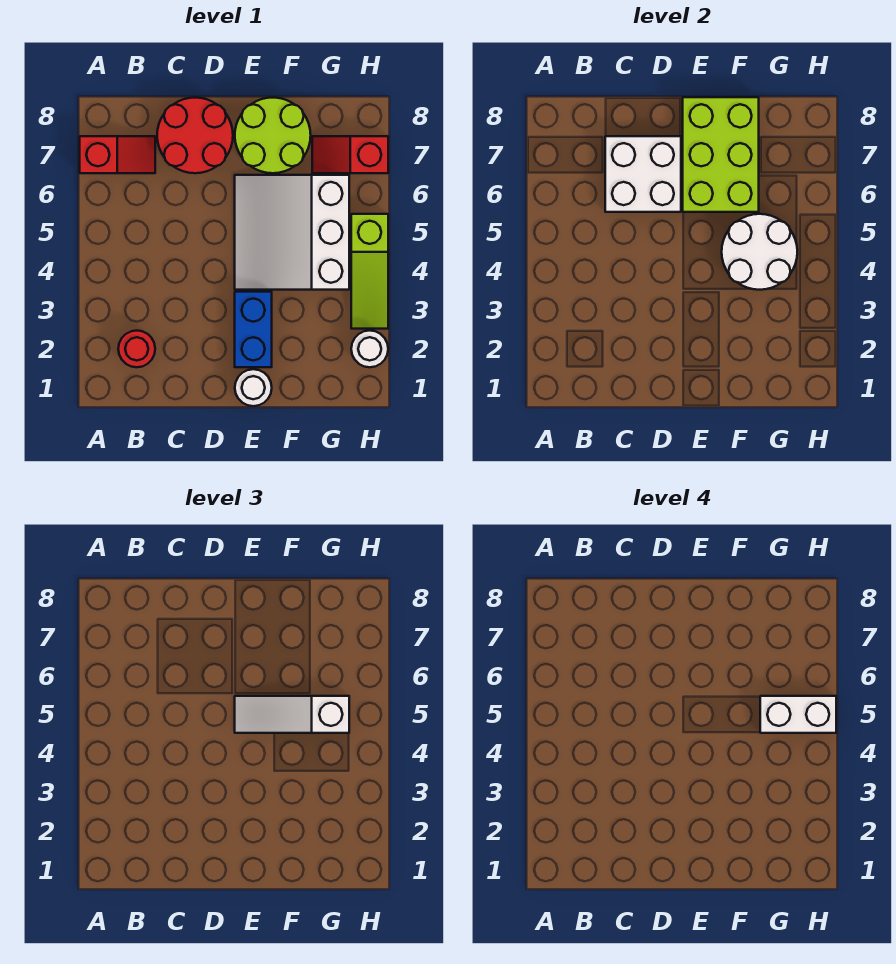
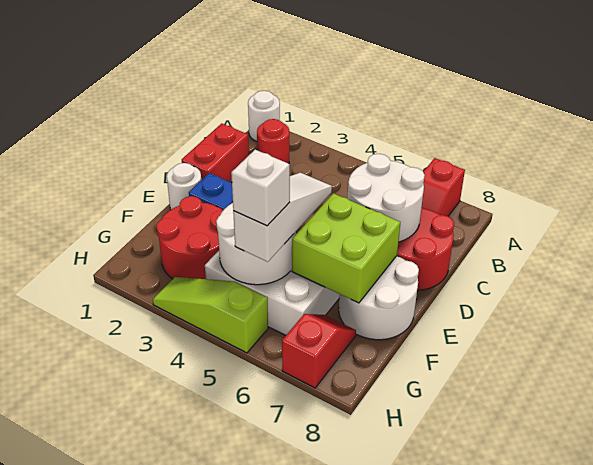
none -> red brick C1:D1 level 1
white brick C6:D7 level 2 -> white round brick C6:D7 level 2
lime brick E6:F8 level 2 -> lime brick E6:F7 level 2
lime round brick E7:F8 level 1 -> white round brick E7:F8 level 1
none -> red round brick F2:G3 level 1
white brick G5:H5 level 4 -> white brick G5 level 4
white round brick H2 level 1 -> white round brick A1 level 1

